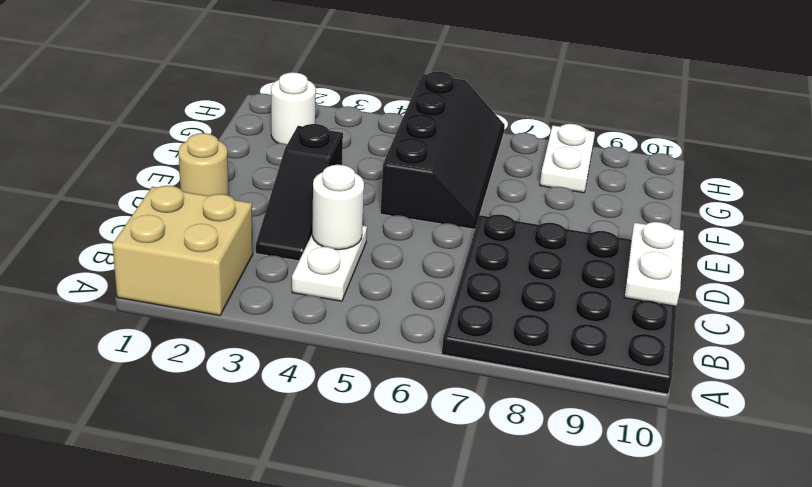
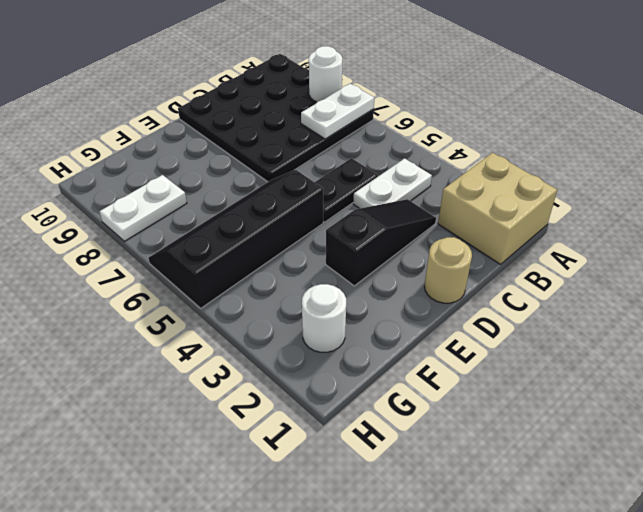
white round brick C4 level 2 -> white round brick A8 level 2
none -> black plate C5:D5 level 1
white plate C10:D10 level 2 -> white plate A7:B7 level 2

